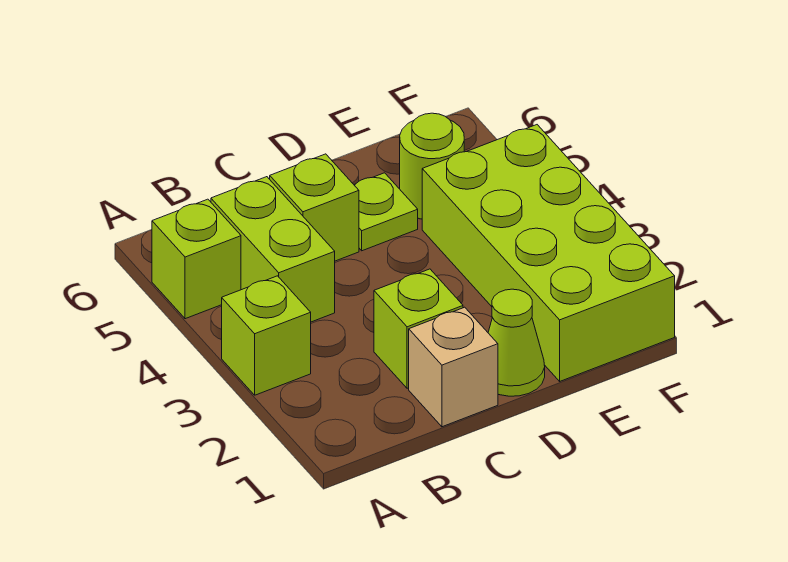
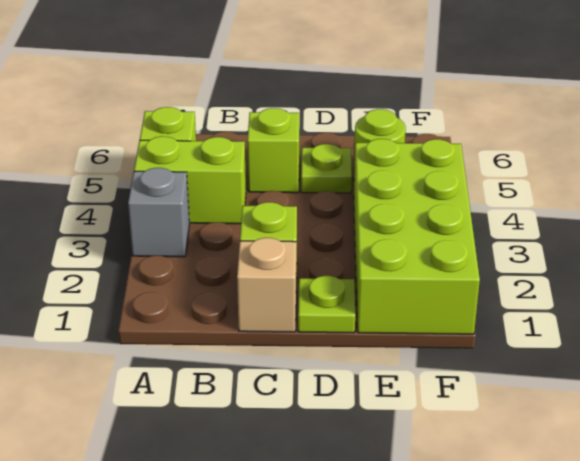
lime brick A3 level 1 -> grey brick A3 level 1
lime brick B4:B5 level 1 -> lime brick A4:B4 level 1
lime cone D1 level 1 -> lime plate D1 level 1

